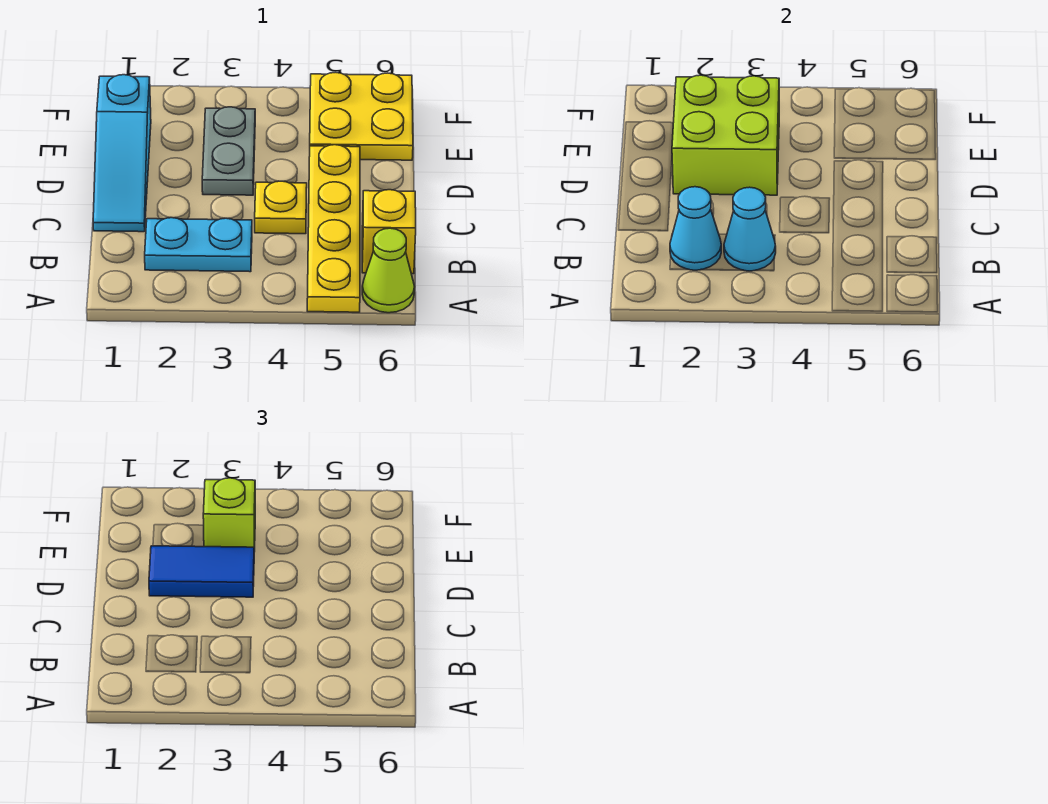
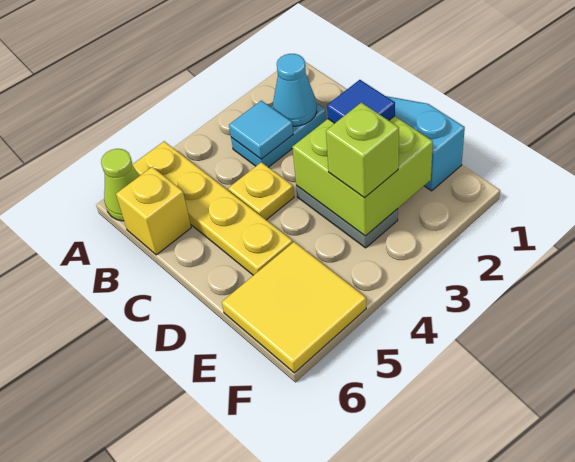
cyan cone B3 level 2 -> cyan tile B3 level 2
blue tile D2:D3 level 3 -> blue tile D2 level 3
yellow plate E5:F6 level 1 -> yellow tile E5:F6 level 1

